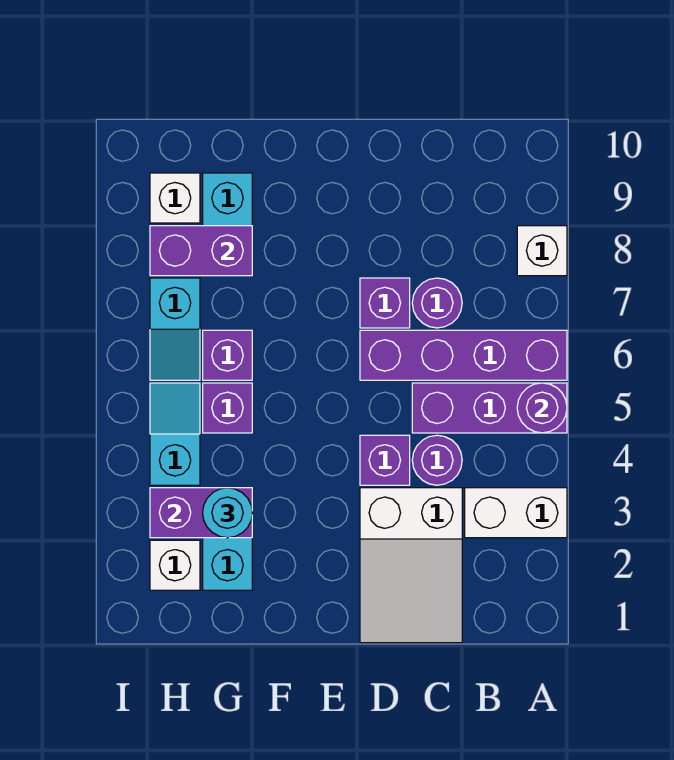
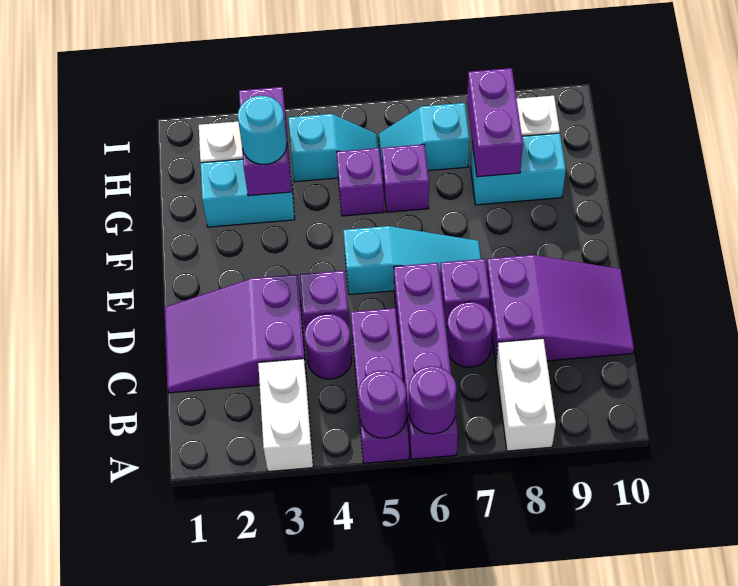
none -> purple round brick A6 level 2
white brick A8 level 1 -> white brick A8:B8 level 1
white slope C1:D3 level 1 top 3 -> purple slope C1:D3 level 1 top 3
none -> purple slope C8:D10 level 1 top 8
none -> cyan slope E5:E7 level 1 top 5

